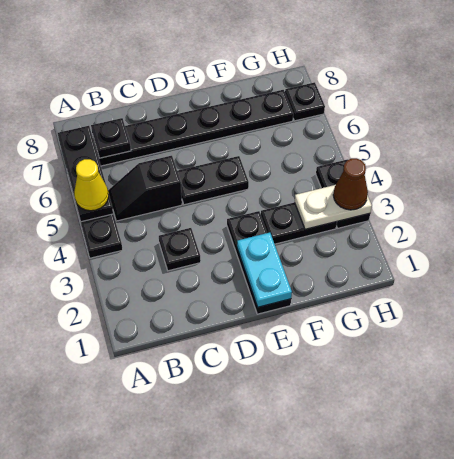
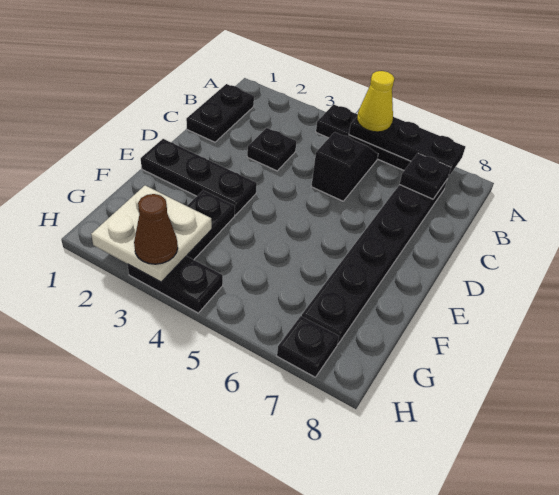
black plate D5:E5 level 1 -> black plate B1:C1 level 1
cyan plate E1:E2 level 2 -> none
white plate G3:H3 level 2 -> white plate G2:H3 level 2

